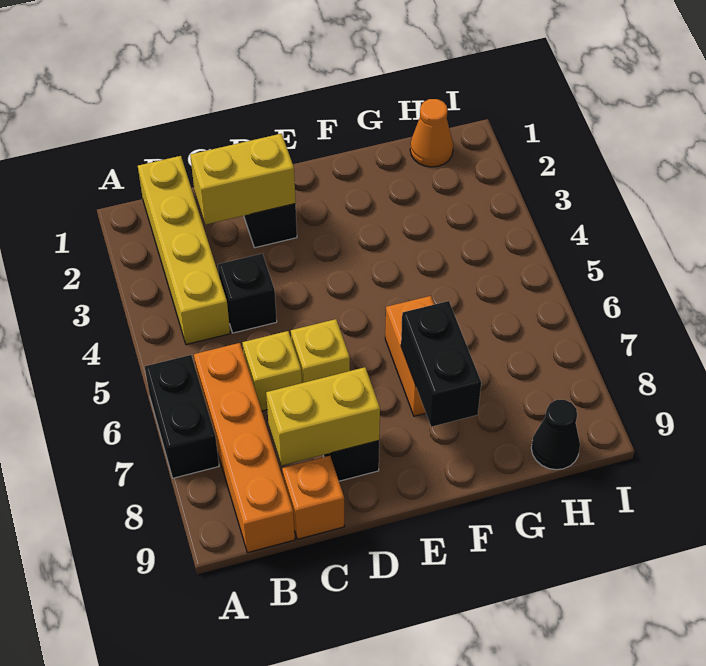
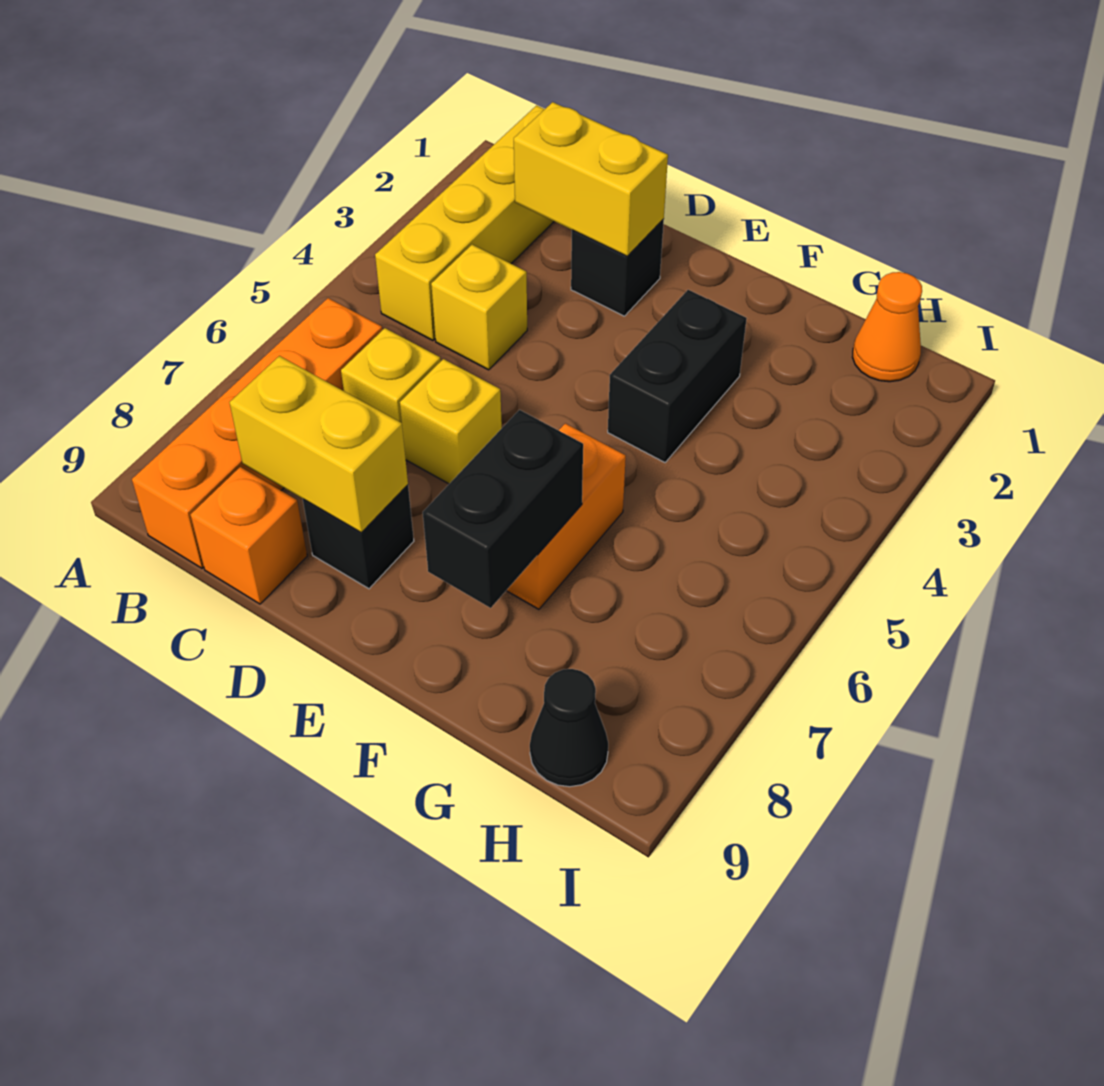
black brick A6:A7 level 1 -> black brick F3:F4 level 1
black brick C4 level 1 -> yellow brick C4 level 1

